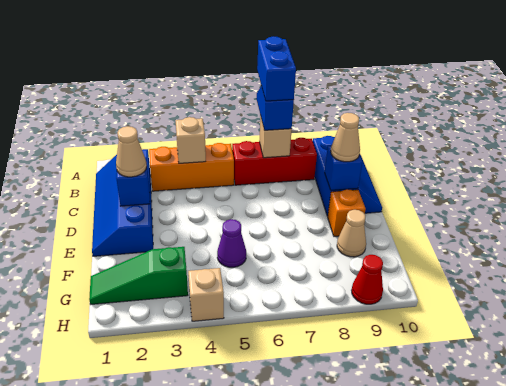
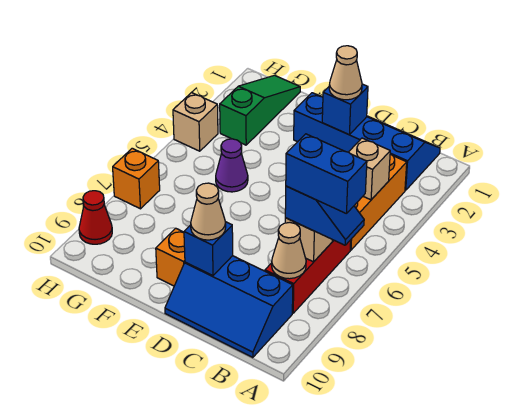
tan cone F9 level 1 -> tan cone B8 level 2
none -> orange brick H7 level 1

